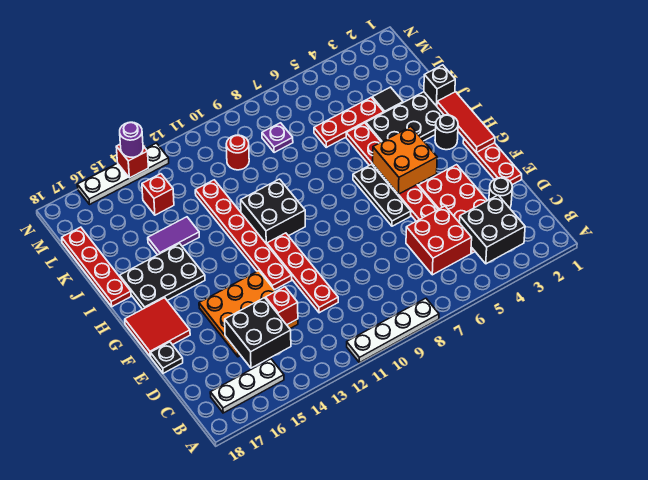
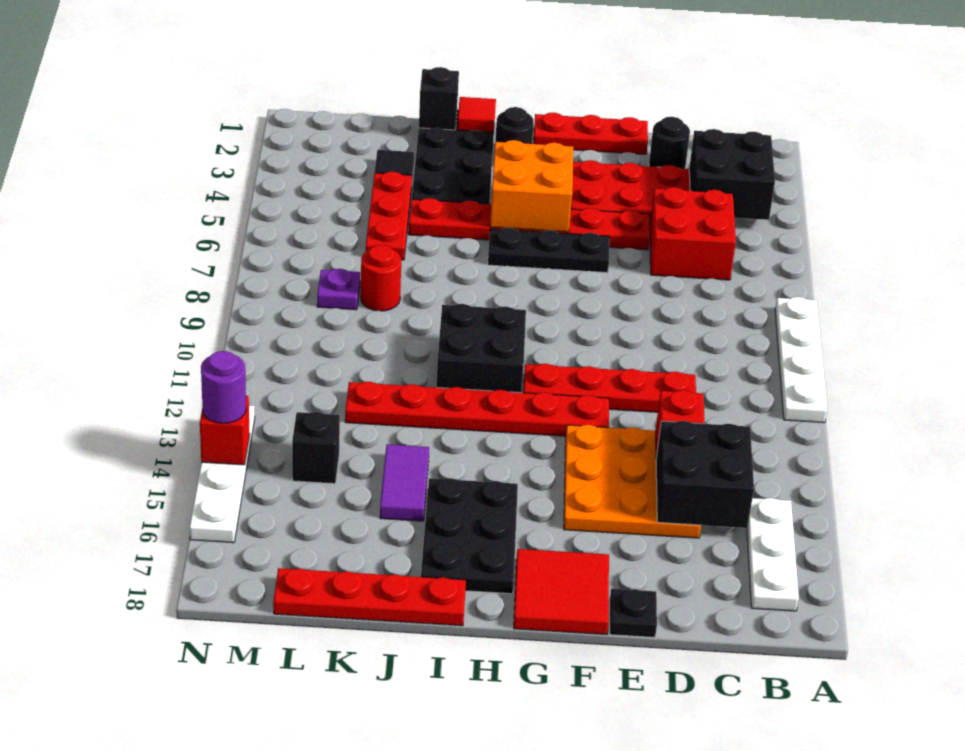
red tile G1:I1 level 2 -> red tile I1 level 2
red round brick L10 level 1 -> red round brick K8 level 1
red brick L14 level 1 -> black brick L14 level 1

